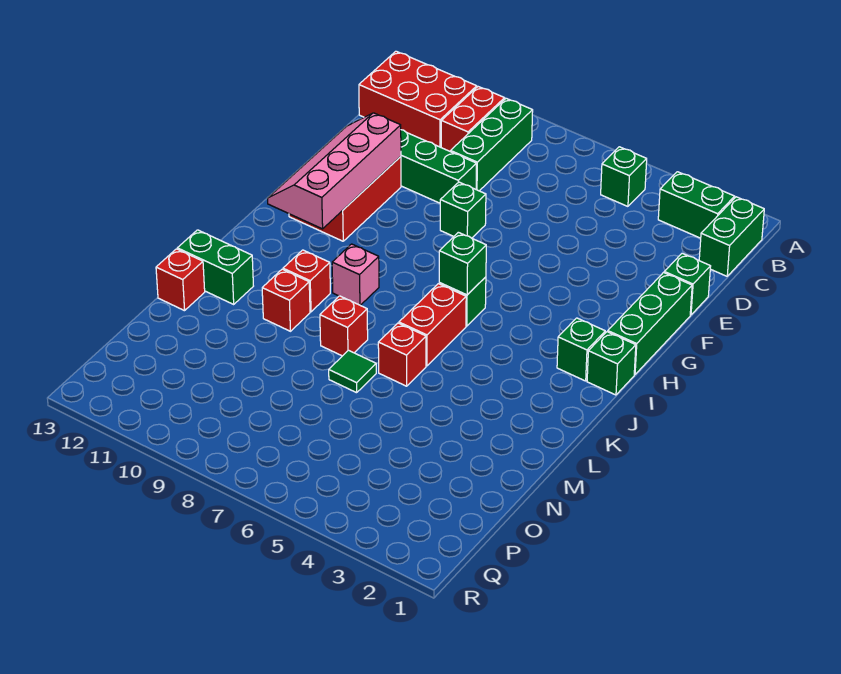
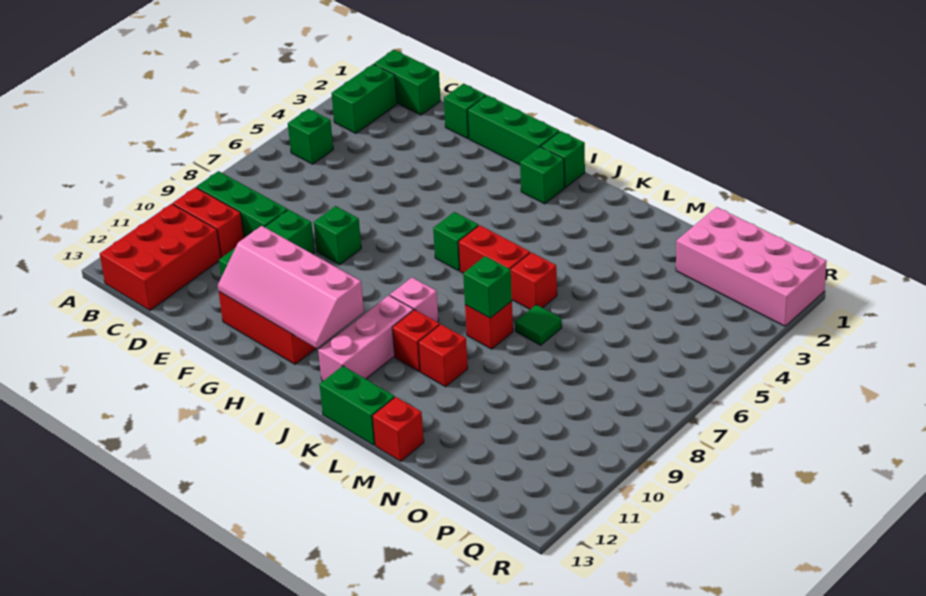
green brick I6 level 2 -> green brick L8 level 2
none -> pink brick J10:J12 level 1
green brick L12:L13 level 1 -> green brick K13:L13 level 1
none -> pink brick O1:R2 level 1

